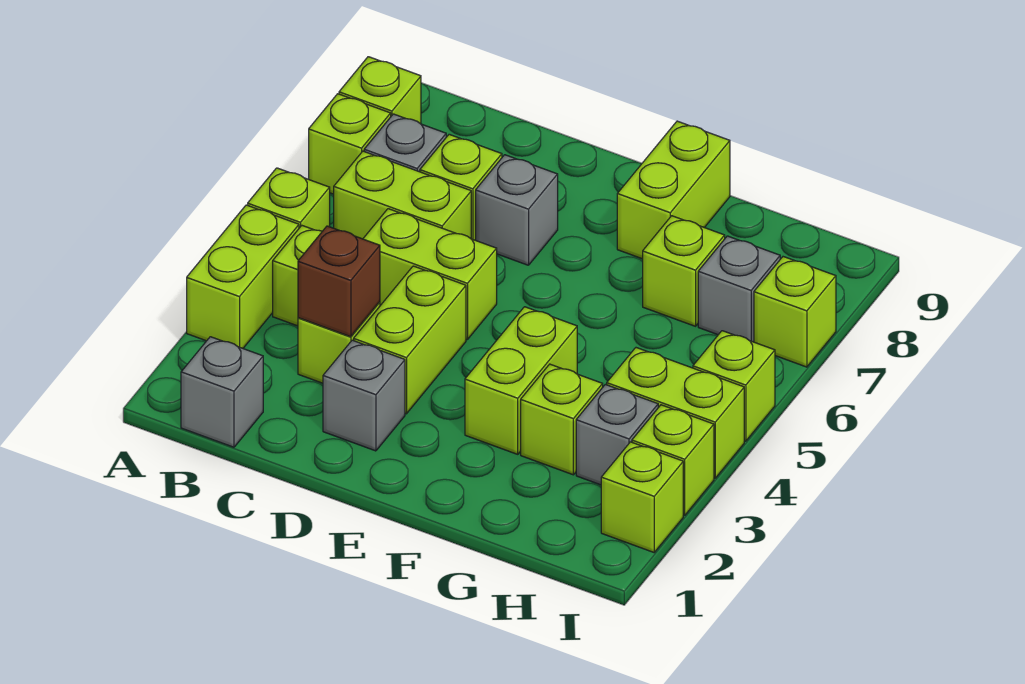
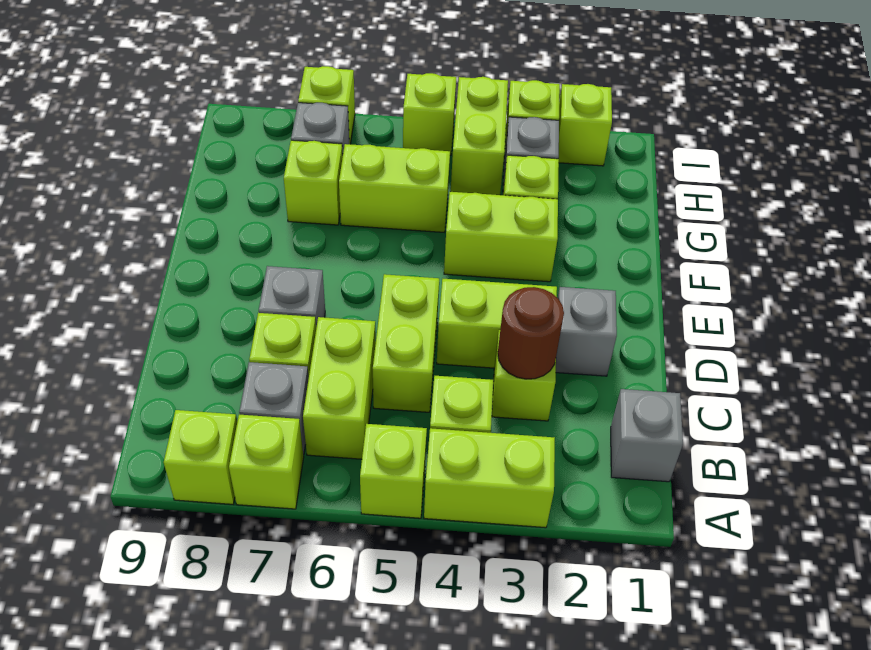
brown brick C3 level 2 -> brown round brick C3 level 2
lime brick F8:F9 level 1 -> lime brick G5:G6 level 1

